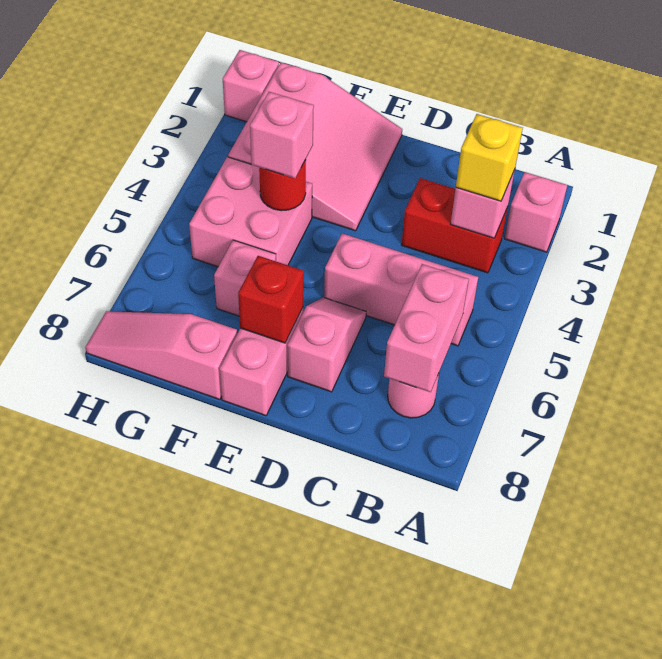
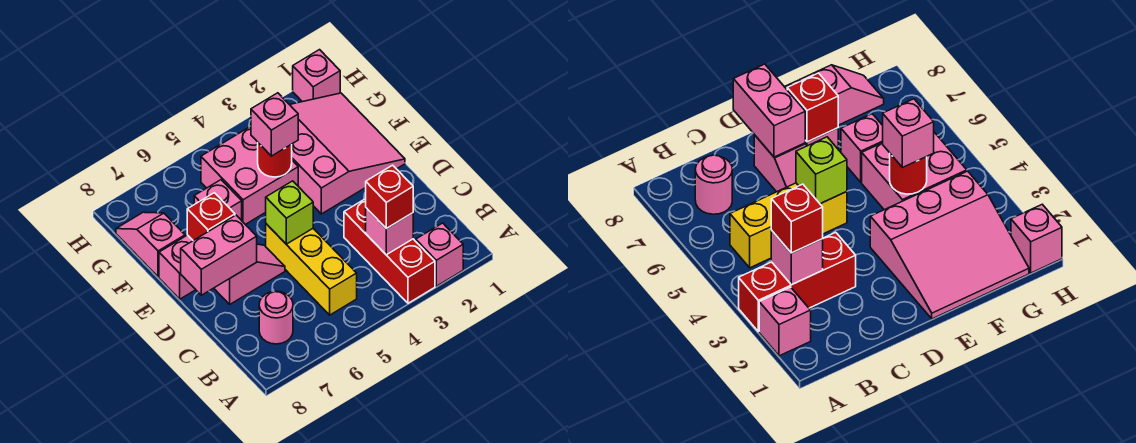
red brick B3:C3 level 1 -> red brick A3:C3 level 1
yellow brick B3 level 3 -> red brick B3 level 3
pink brick B5:D5 level 1 -> yellow brick B5:D5 level 1
pink brick B6:B7 level 2 -> pink brick D7:D8 level 2
none -> lime brick D5 level 2
pink slope E1:G3 level 1 top G -> pink slope E1:G3 level 1 top 3
pink slope F8:H8 level 1 top F -> pink slope F8:G8 level 1 top F

